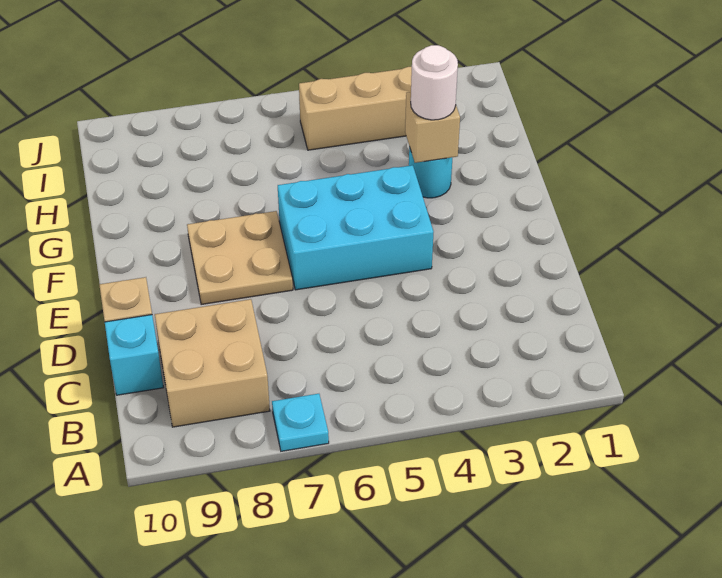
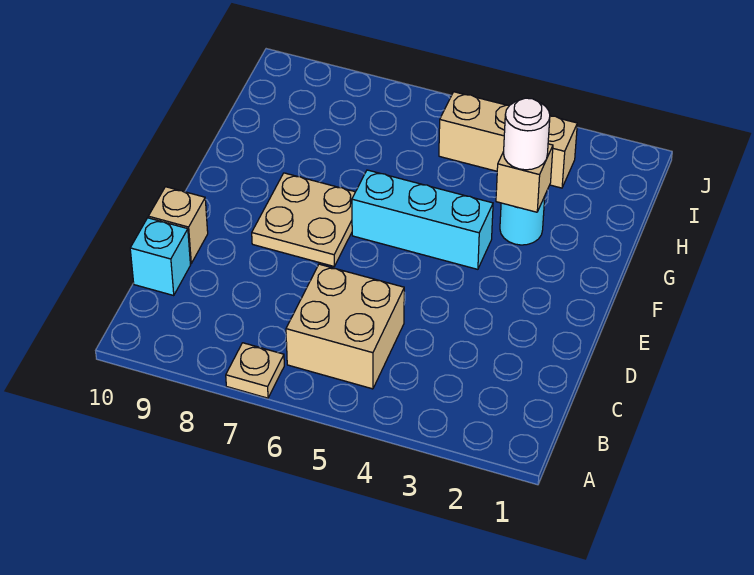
cyan plate A7 level 1 -> tan plate A7 level 1
tan brick B8:C9 level 1 -> tan brick B5:C6 level 1
cyan brick E4:F6 level 1 -> cyan brick F4:F6 level 1

